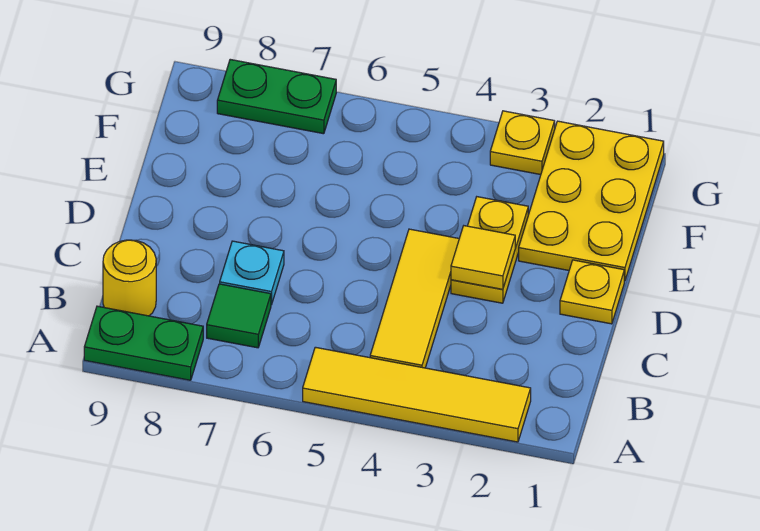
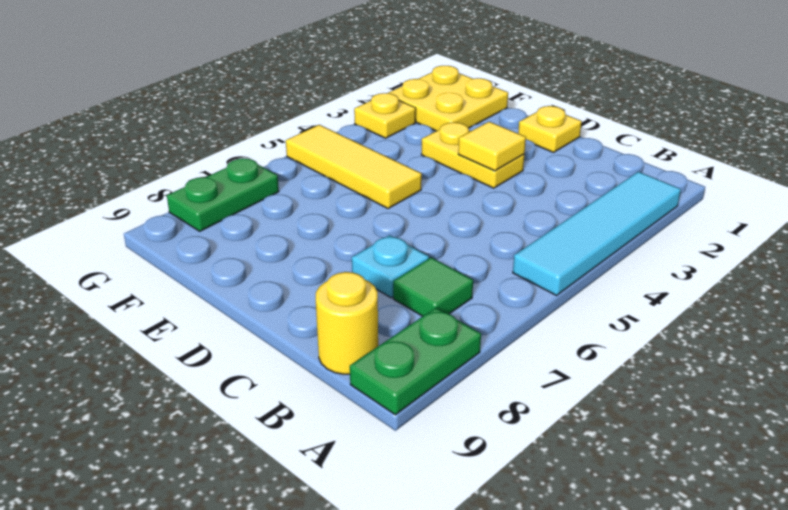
yellow tile A2:A5 level 1 -> cyan tile A2:A5 level 1
yellow tile B4:D4 level 1 -> yellow tile E5:G5 level 1
yellow plate E1:G2 level 1 -> yellow plate F1:G2 level 1

